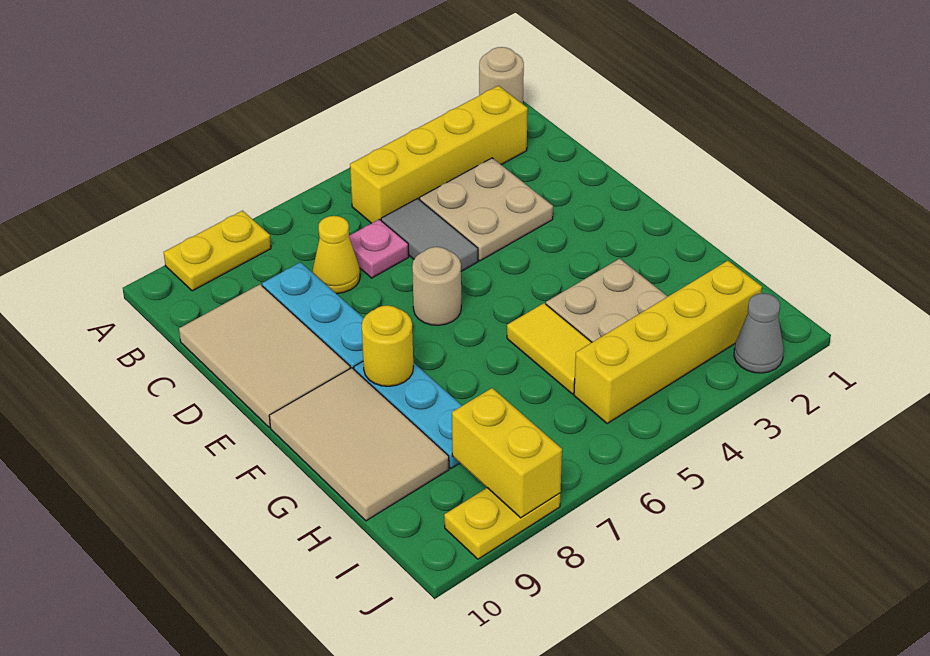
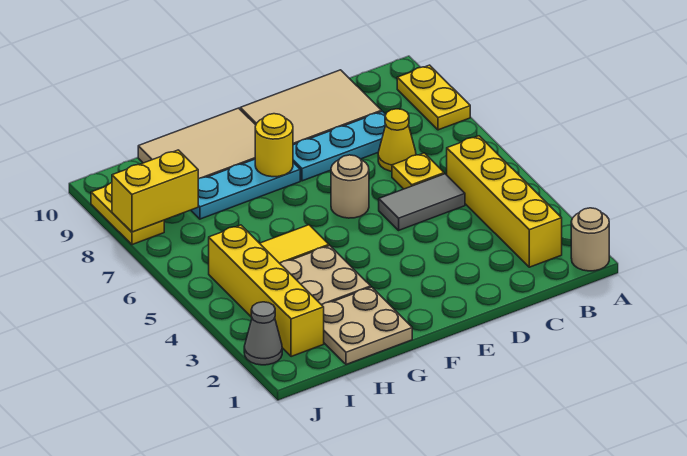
tan plate C3:D4 level 1 -> tan plate G1:H2 level 1
pink plate C6 level 1 -> yellow plate C6 level 1

